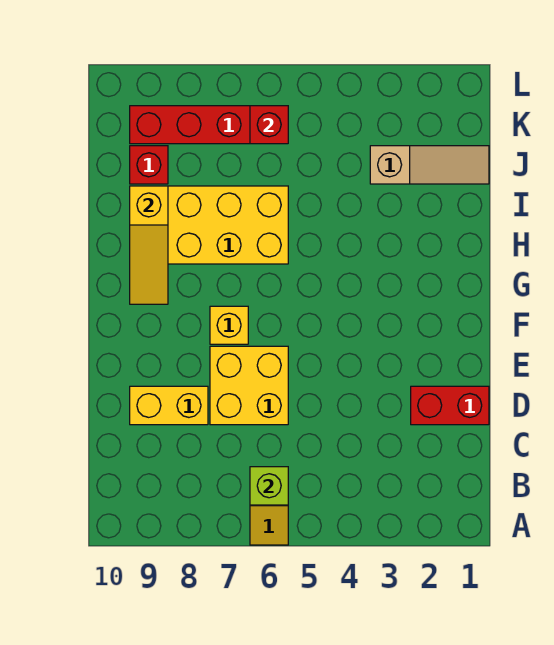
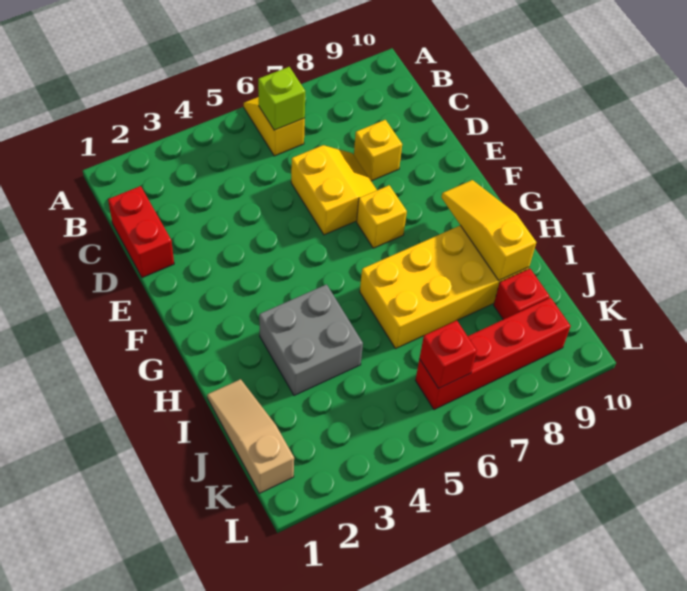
red brick D1:D2 level 1 -> red brick C1:D1 level 1
yellow brick D6:E7 level 1 -> yellow slope D6:E7 level 1 top 6
yellow brick D8:D9 level 1 -> yellow brick D8 level 1
none -> grey brick H3:I4 level 1
tan slope J1:J3 level 1 top 3 -> tan slope I1:K1 level 1 top K

